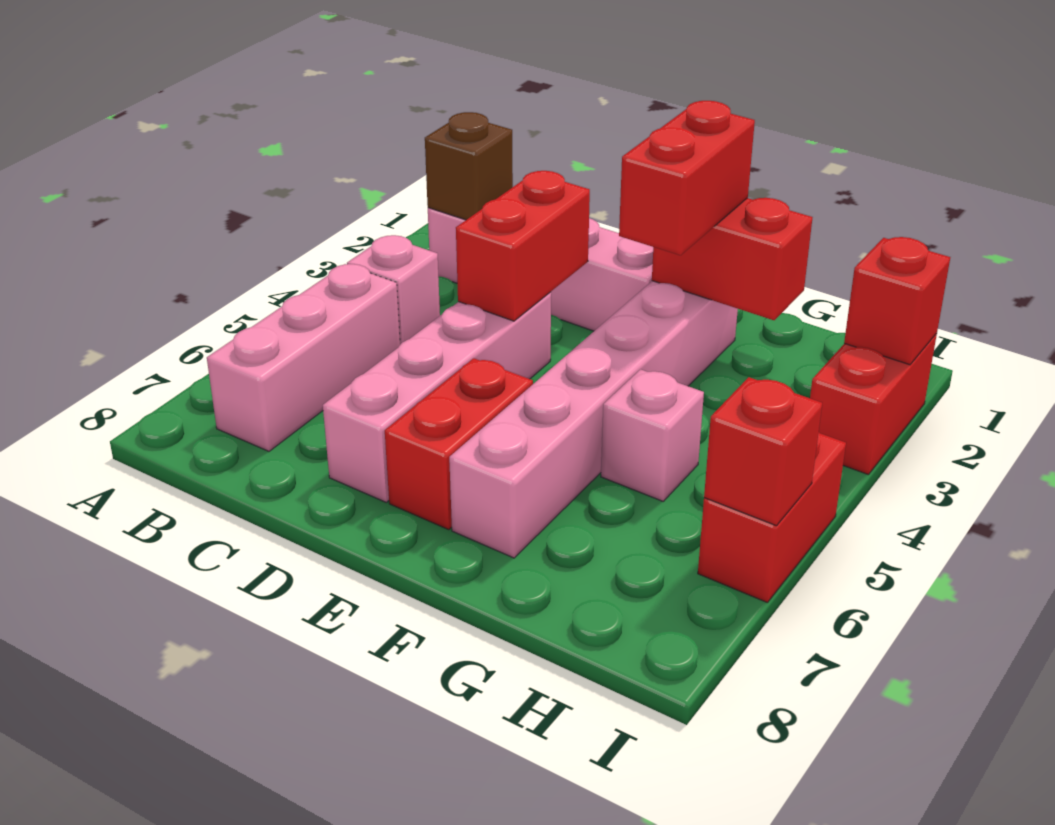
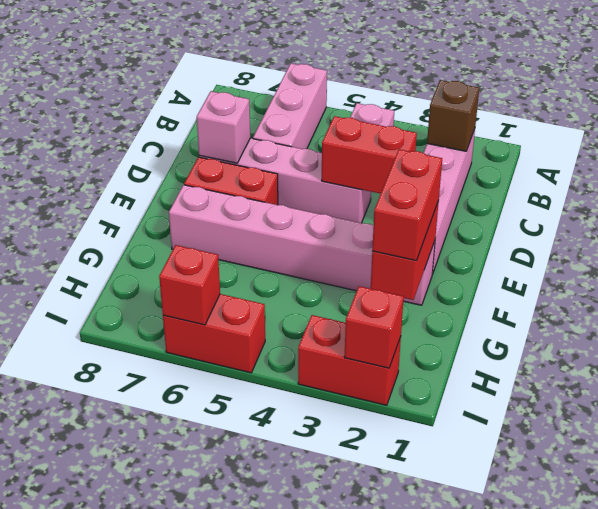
pink brick B5:B7 level 1 -> pink brick A6:C6 level 1
red brick F2:F3 level 3 -> red brick F2:G2 level 3
pink brick G5 level 1 -> pink brick D7 level 2

